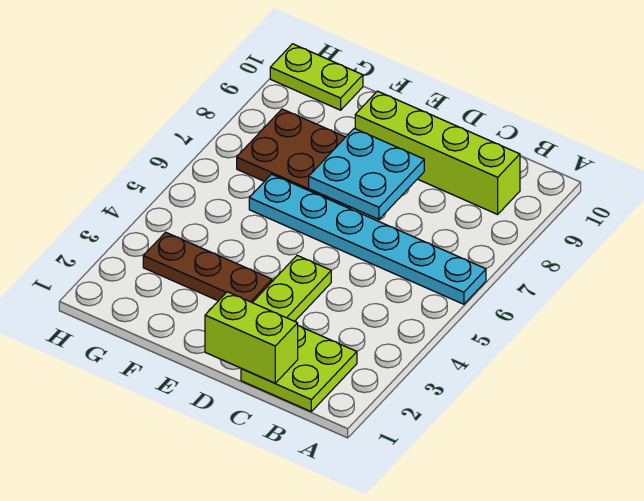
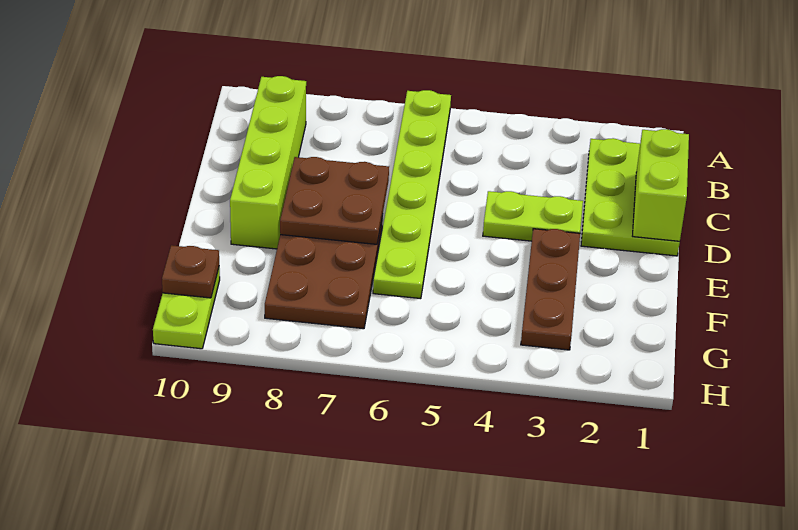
cyan plate A6:F6 level 1 -> lime plate A6:F6 level 1
lime plate B1:C2 level 1 -> lime plate B1:D2 level 1
cyan plate D7:E8 level 2 -> brown plate D7:E8 level 2
none -> brown plate G10 level 2

